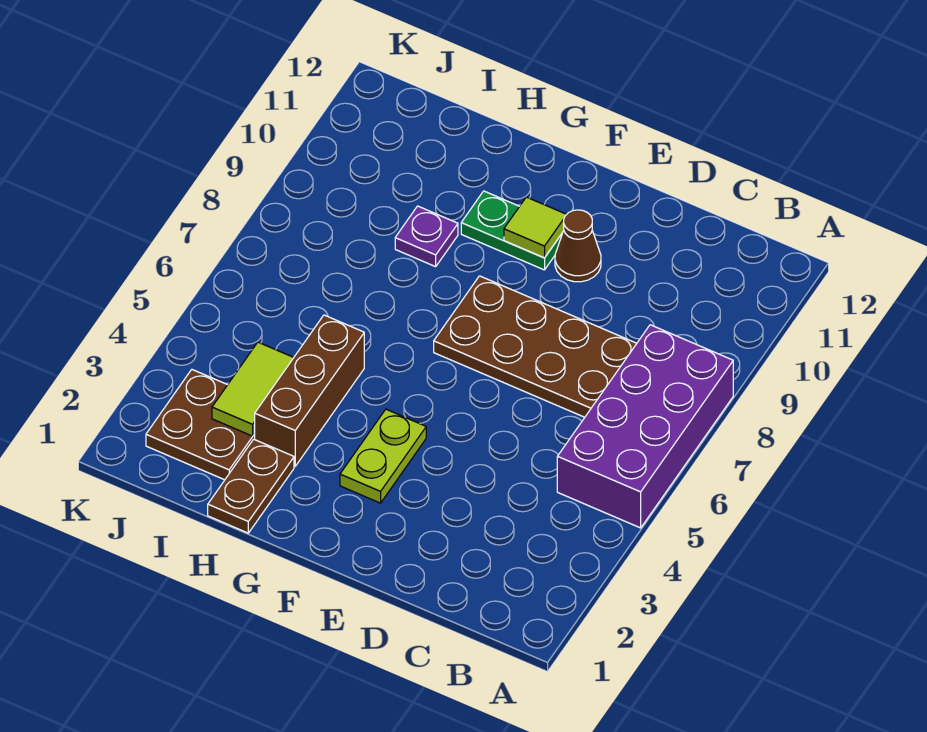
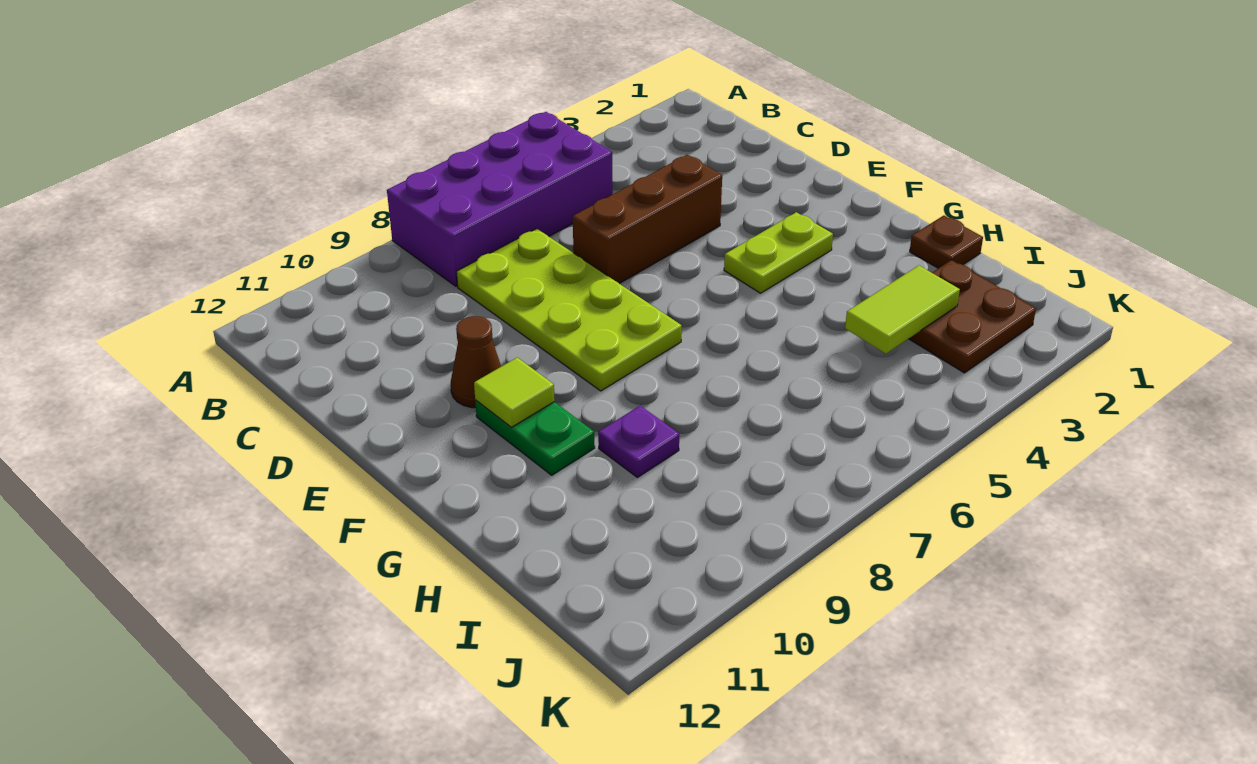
brown plate C7:F8 level 1 -> lime plate C7:F8 level 1
brown plate H1:H2 level 1 -> brown plate H1 level 1
brown brick H3:H5 level 1 -> brown brick D4:D6 level 1

